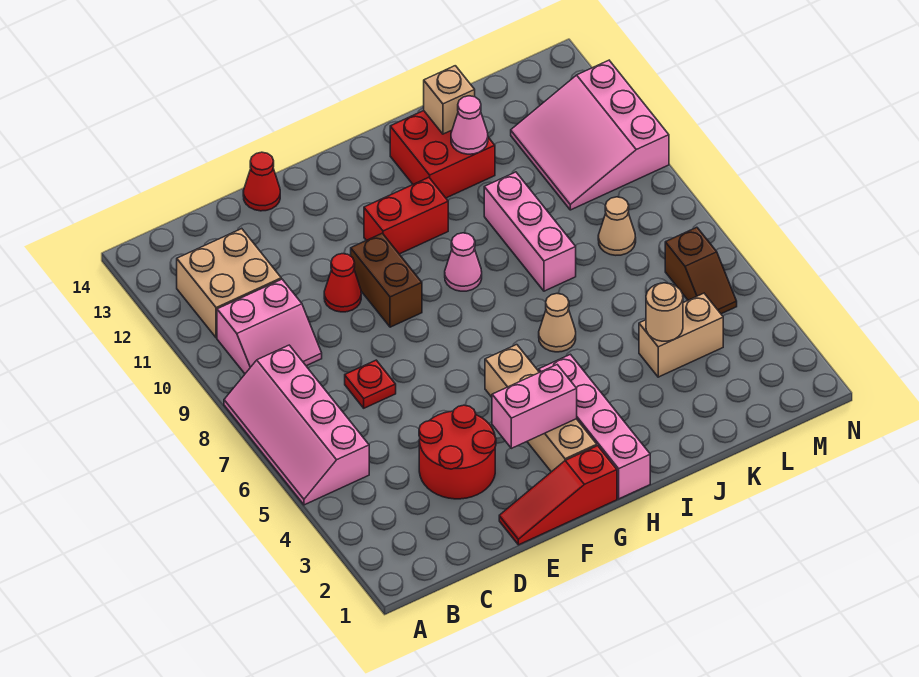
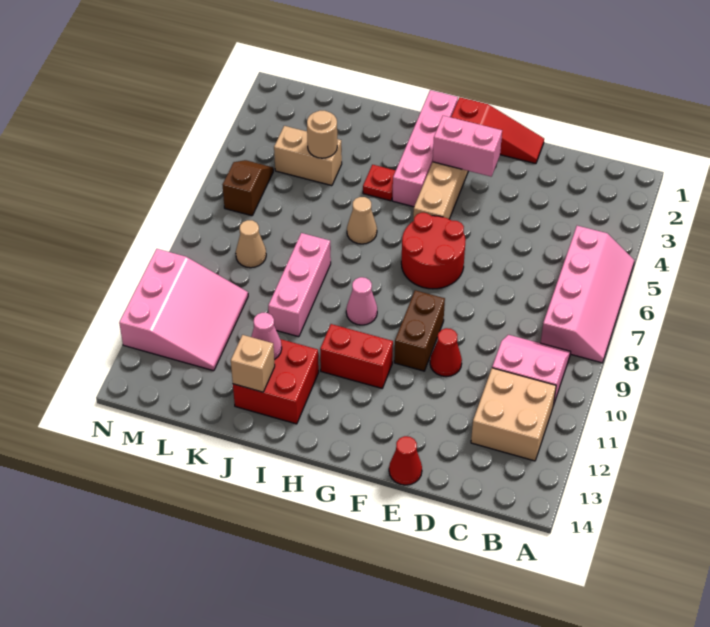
red round brick D3:E4 level 1 -> red round brick F6:G7 level 1
red plate D7 level 1 -> red plate I4 level 1

